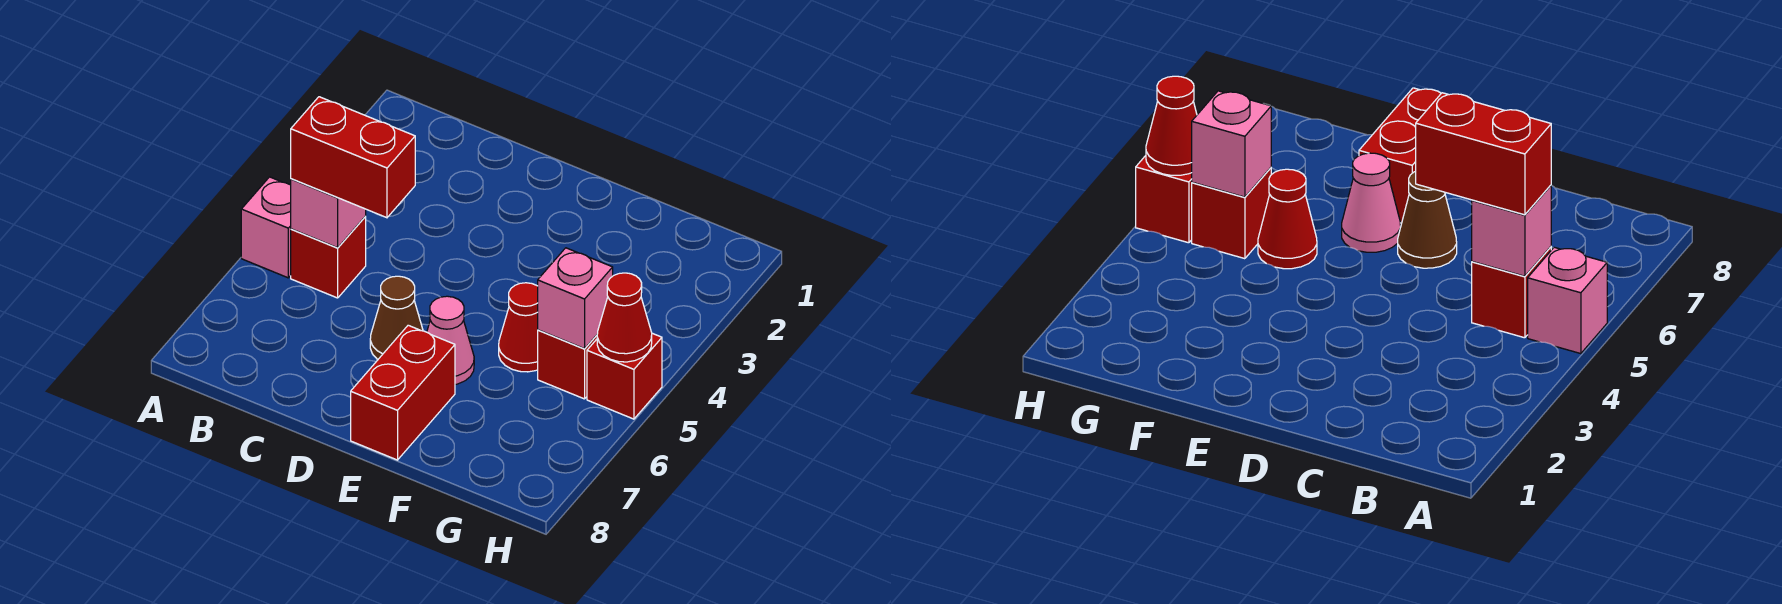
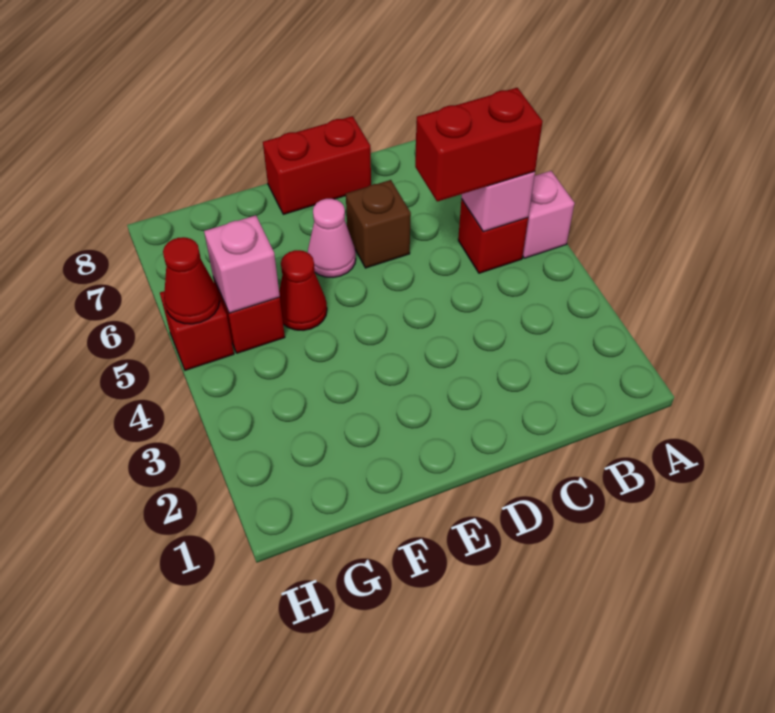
brown cone D6 level 1 -> brown brick D6 level 1
red brick E7:E8 level 1 -> red brick D8:E8 level 1

